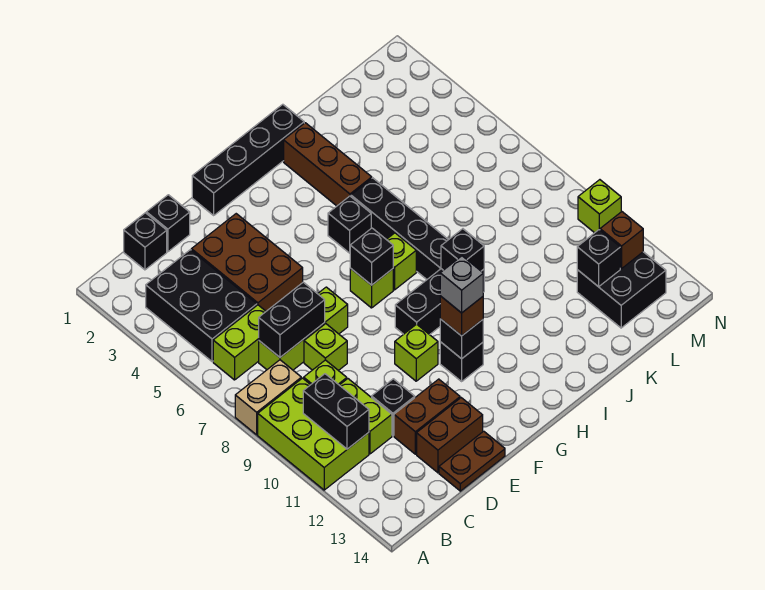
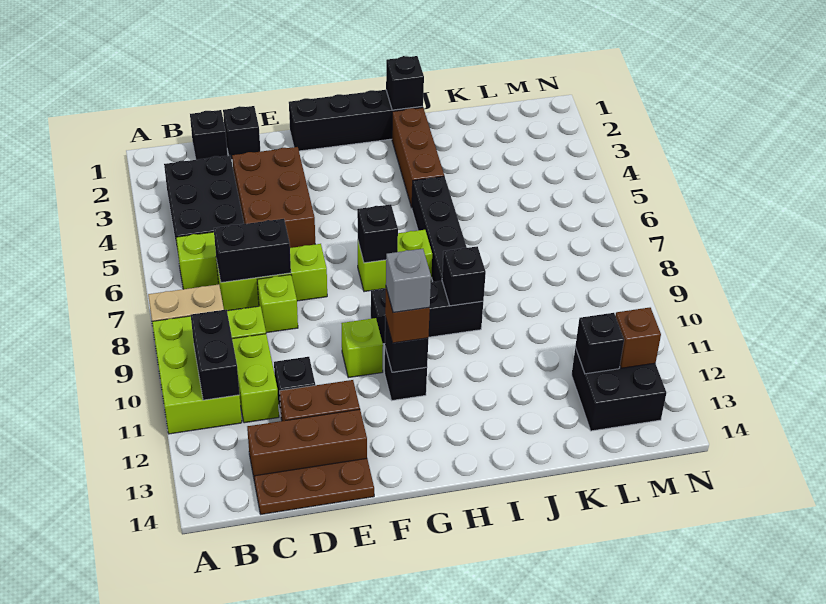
brown brick D13:E13 level 1 -> brown brick C13:E13 level 1
brown plate D14:E14 level 1 -> brown plate C14:E14 level 1
black brick H5 level 1 -> black brick I1 level 2
lime brick N10 level 1 -> none

